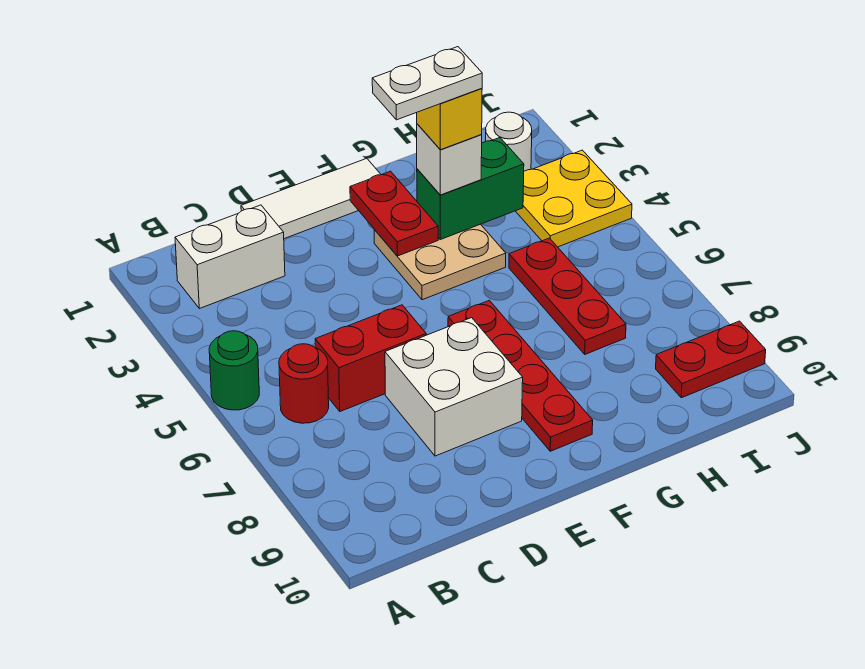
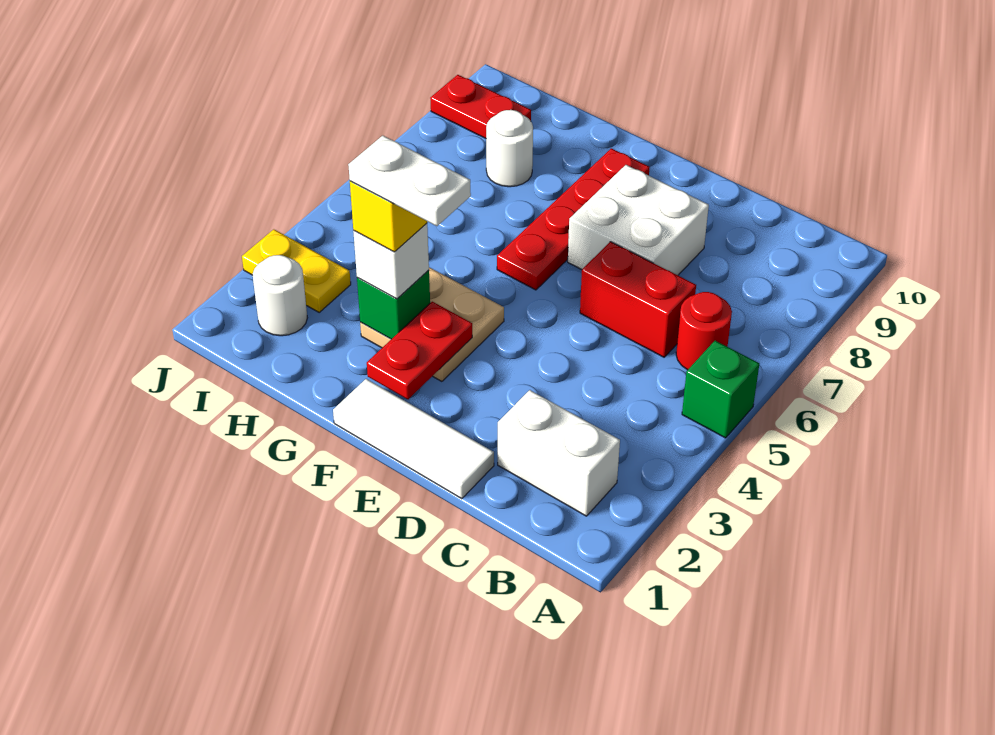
green round brick A5 level 1 -> green brick A5 level 1
green brick G3:H3 level 2 -> green brick G3 level 2
red plate H5:H7 level 1 -> none
none -> white round brick H8 level 1
yellow plate I3:J4 level 1 -> yellow plate I3:J3 level 1

